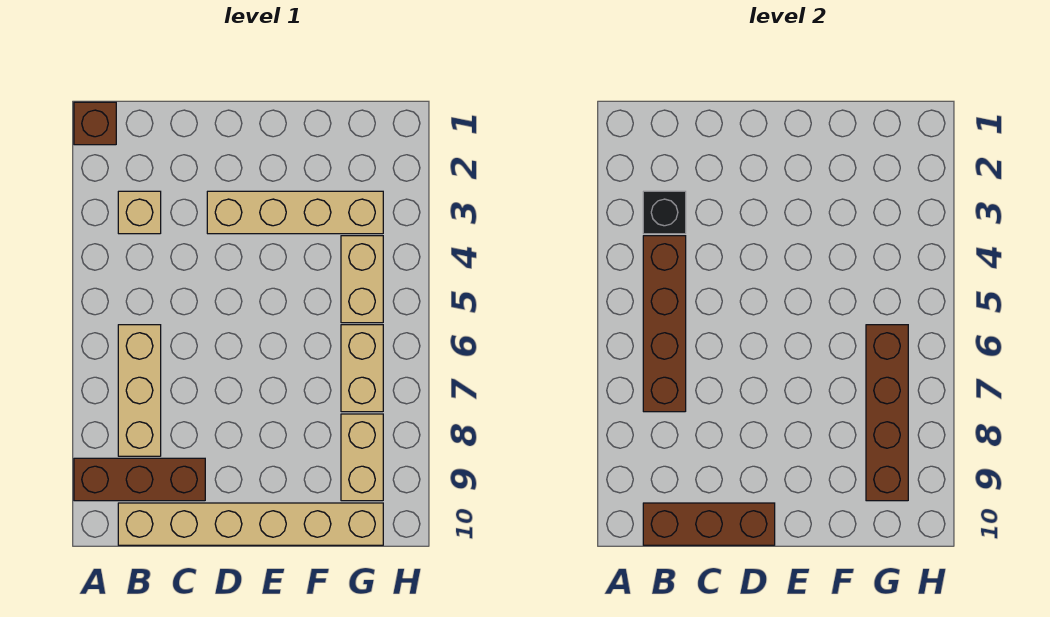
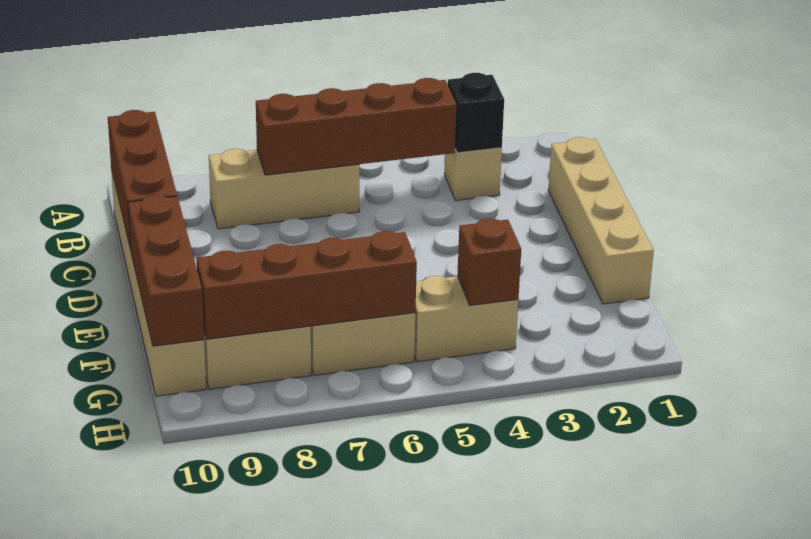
brown brick A1 level 1 -> brown brick G4 level 2
brown brick A9:C9 level 1 -> brown brick E10:G10 level 2
tan brick D3:G3 level 1 -> tan brick C1:F1 level 1

